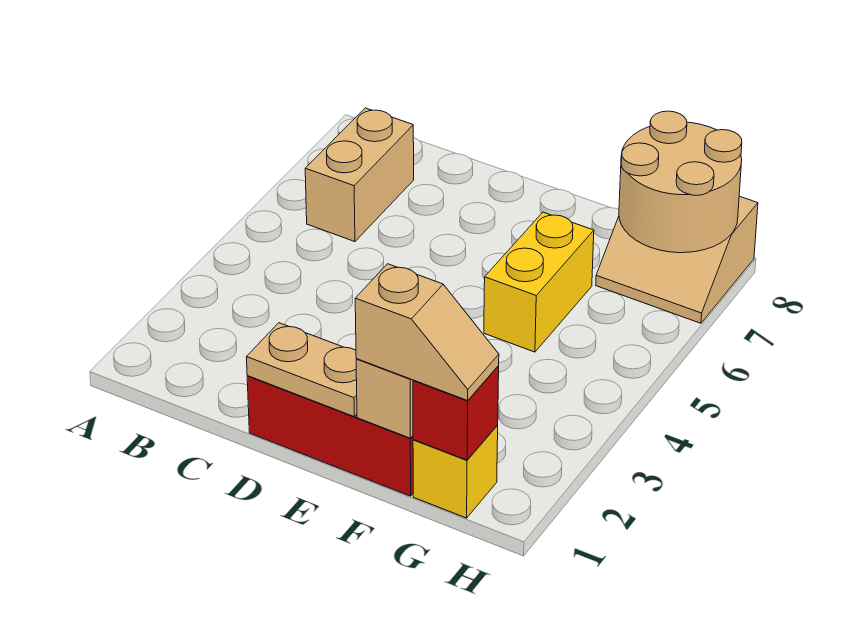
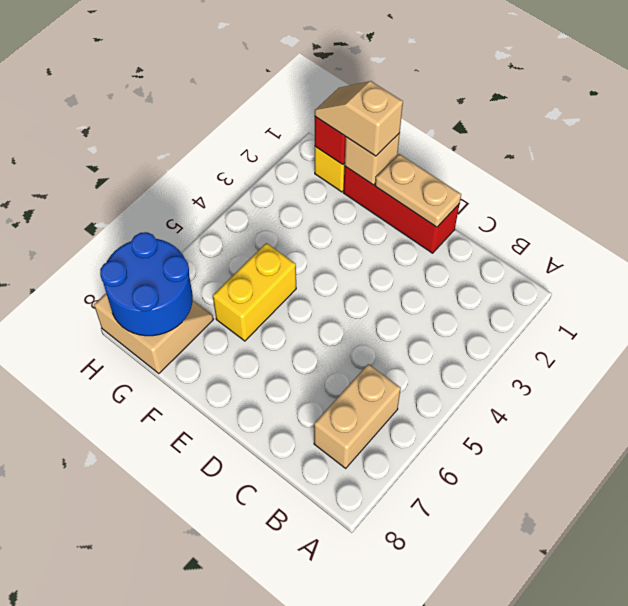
tan round brick G7:H8 level 2 -> blue round brick G7:H8 level 2

